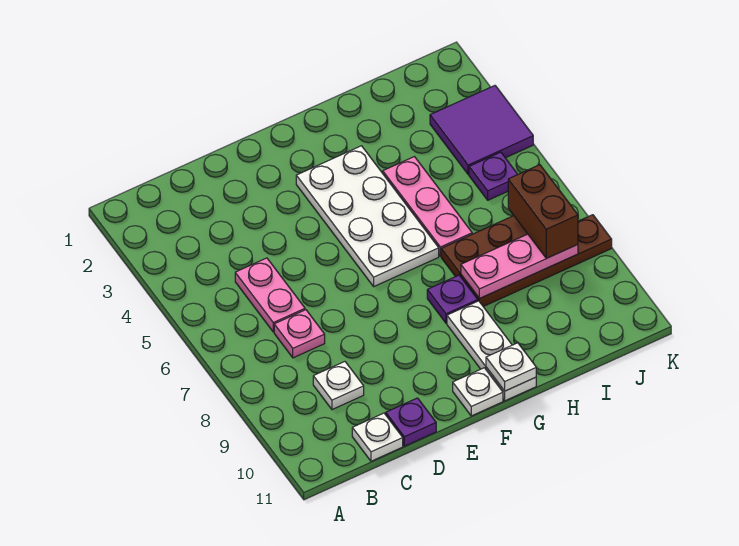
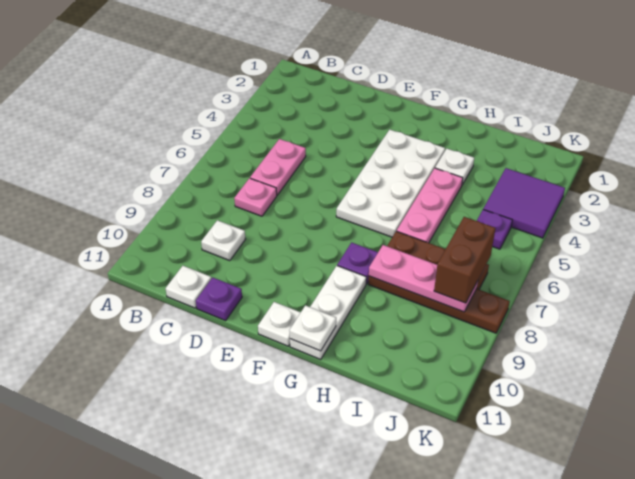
none -> white plate H3 level 1

